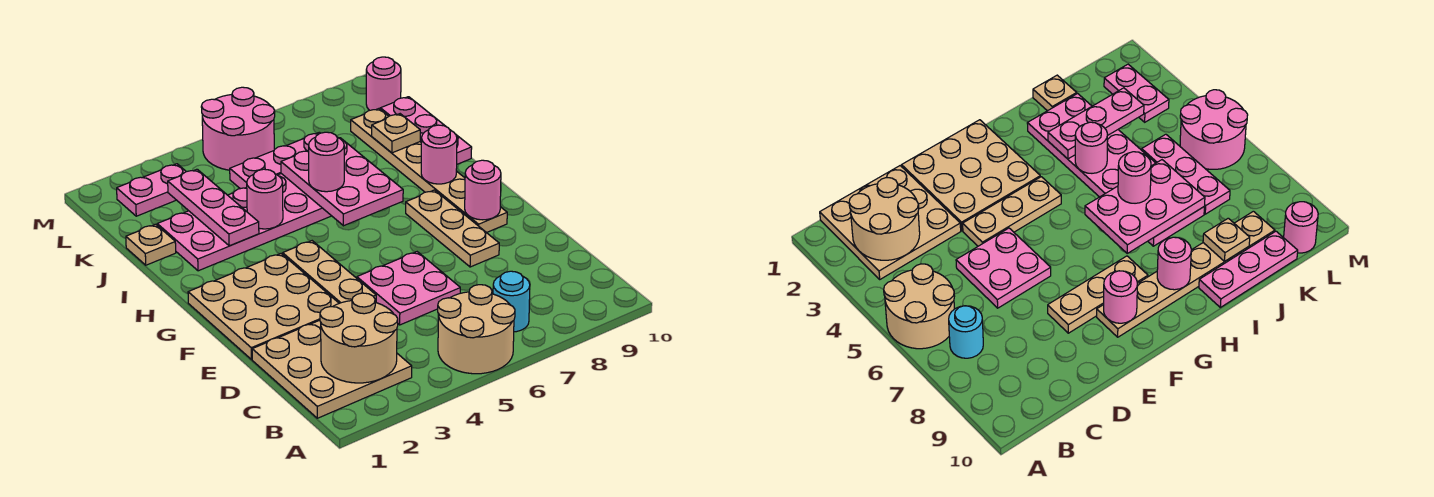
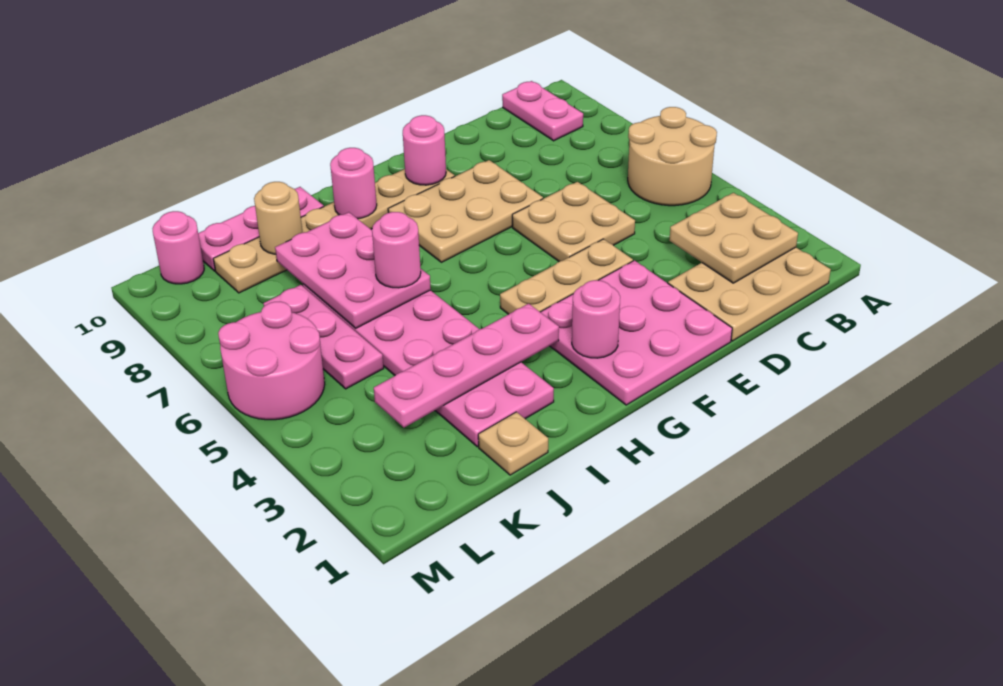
tan plate B1:D3 level 1 -> tan plate B1:D2 level 1
tan round brick B2:C3 level 2 -> tan plate B2:C3 level 2
cyan round brick B7 level 1 -> none
pink plate D5:E6 level 1 -> tan plate D5:E6 level 1
tan plate E1:G3 level 1 -> pink plate E1:G3 level 1
tan plate E8:G8 level 1 -> tan plate E7:G8 level 1
pink plate H6:J7 level 2 -> pink plate I6:J8 level 2
pink plate I3:K3 level 2 -> pink plate H3:K3 level 2
pink round brick I4 level 2 -> pink round brick G2 level 2
tan plate J9 level 2 -> tan round brick J9 level 2
pink plate L2:L3 level 1 -> pink plate B9:B10 level 1

